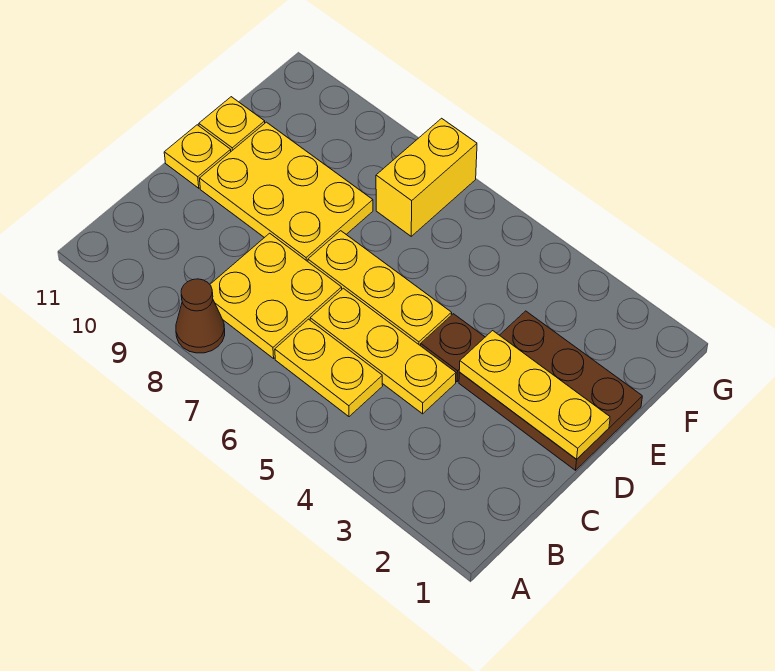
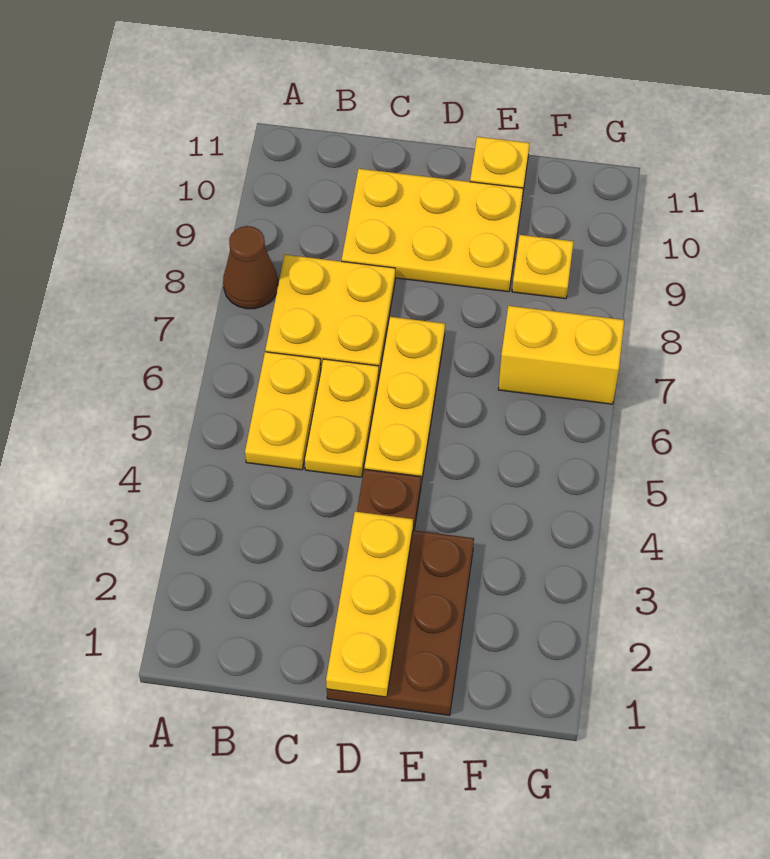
yellow plate C4:C6 level 1 -> yellow plate C5:C6 level 1
yellow plate D8:E10 level 1 -> yellow plate C9:E10 level 1
yellow plate D11 level 1 -> yellow plate F9 level 1

